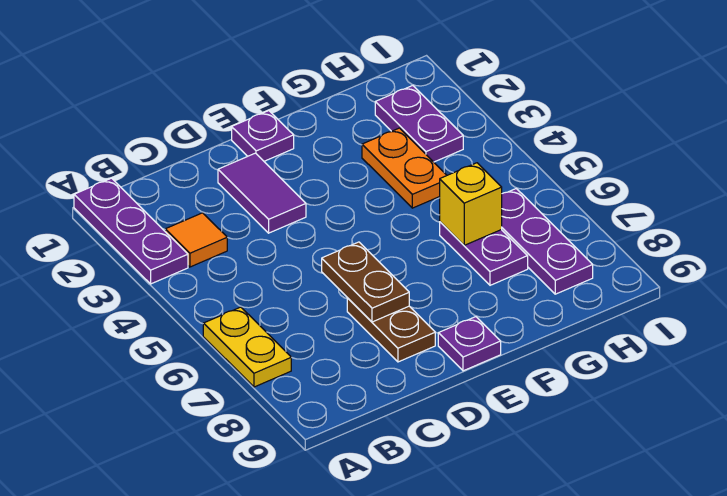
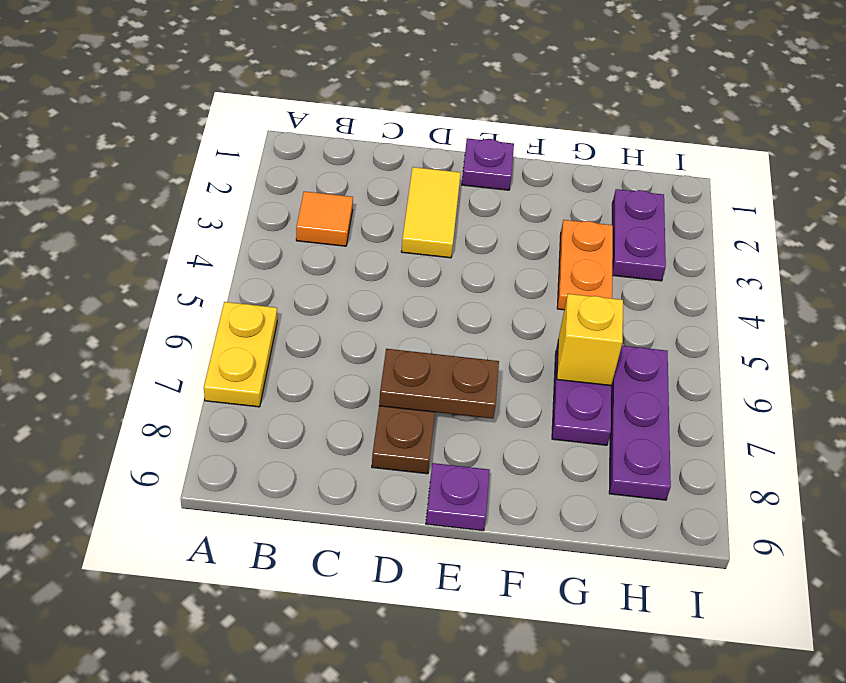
purple plate A1:A3 level 1 -> none
purple tile D2:D3 level 1 -> yellow tile D2:D3 level 1
brown plate D6:D7 level 2 -> brown plate D7:E7 level 2

